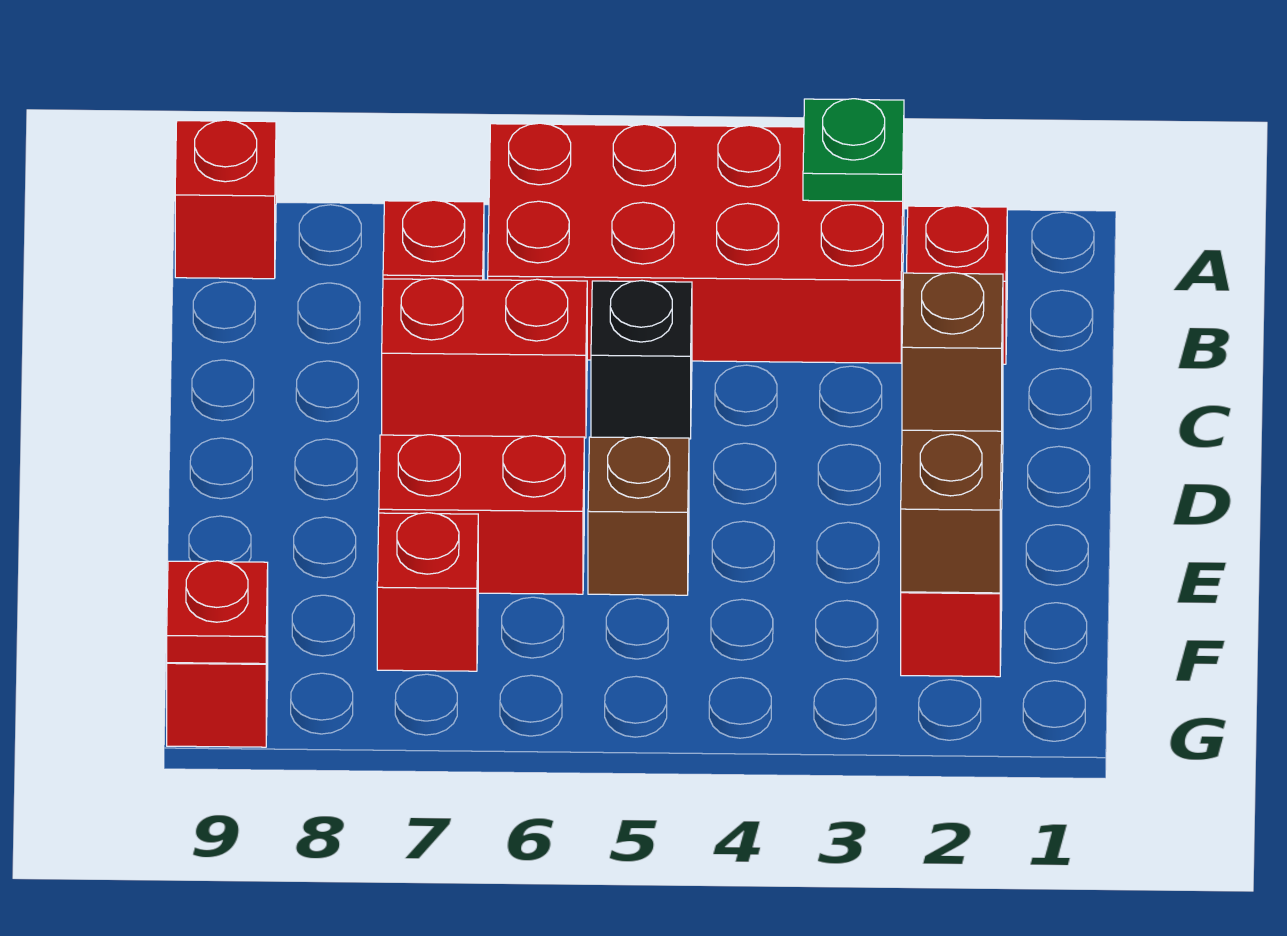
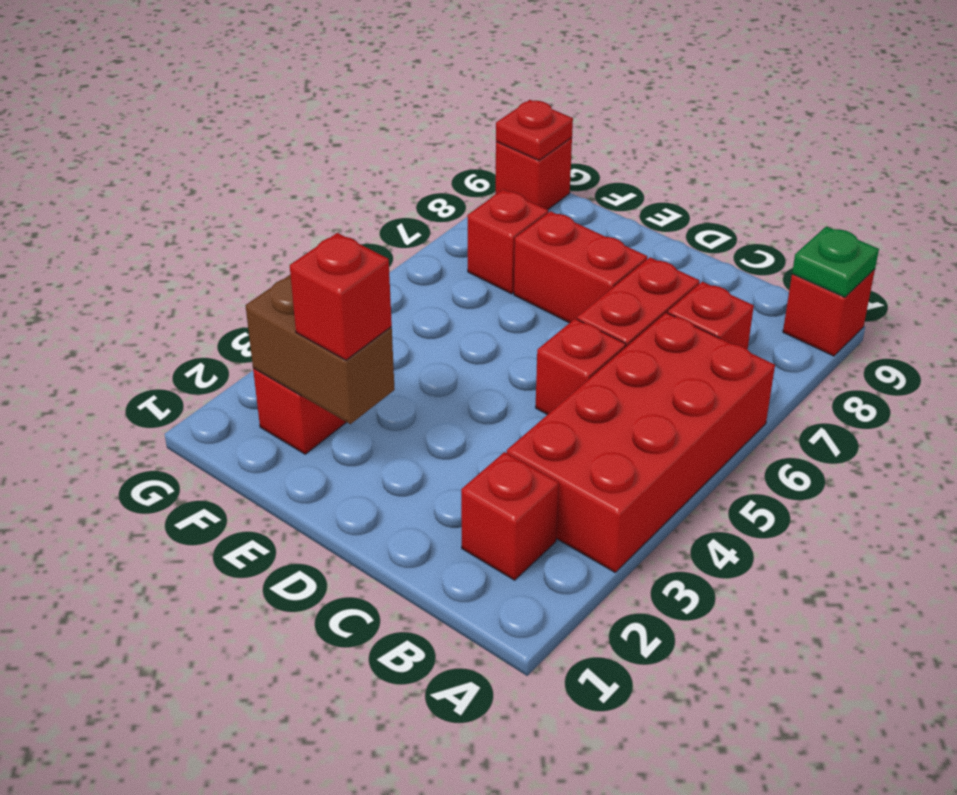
green plate A3 level 2 -> green plate A9 level 2
black brick C5 level 1 -> red brick C5 level 1
brown brick E2 level 3 -> red brick E2 level 3
brown brick E5 level 1 -> none
red brick E6:E7 level 1 -> red brick D7:E7 level 1

